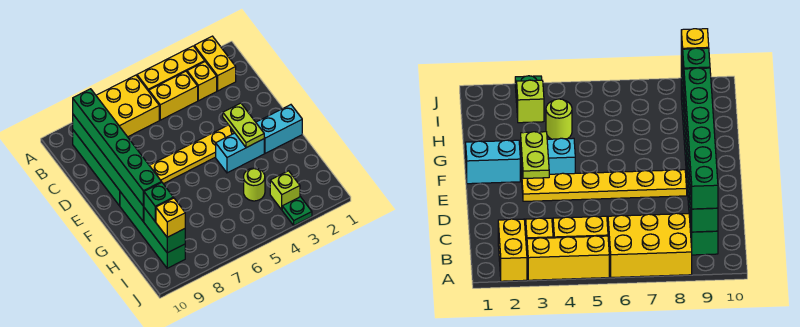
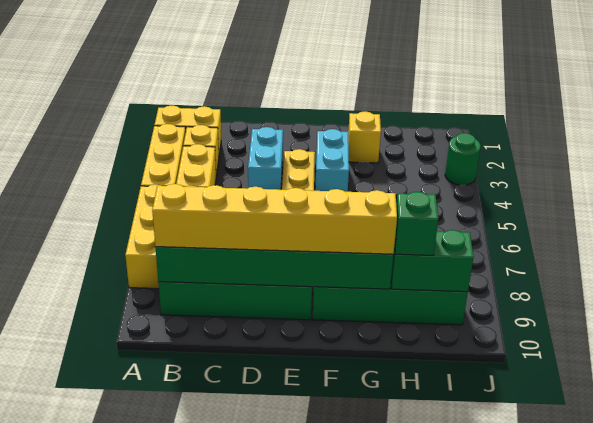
green brick B9:G9 level 3 -> yellow brick B9:G9 level 3
lime plate E3:F3 level 2 -> none
cyan brick F1:F2 level 1 -> cyan brick D3:D4 level 1
lime round brick H4 level 1 -> none
lime brick I3 level 1 -> none
yellow brick I9 level 3 -> yellow brick G2 level 1
green plate J3 level 1 -> green round brick J3 level 1

